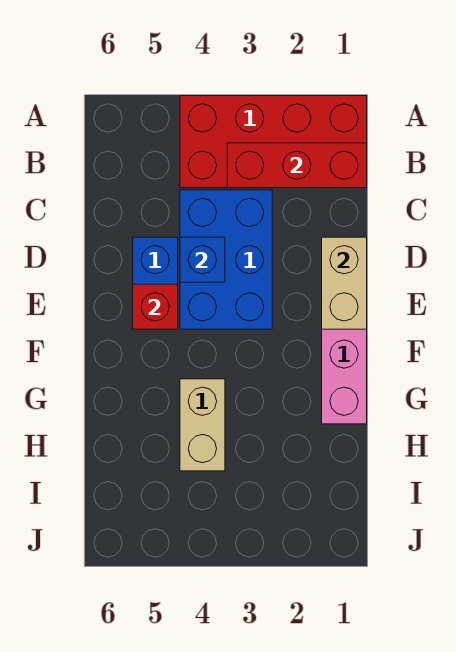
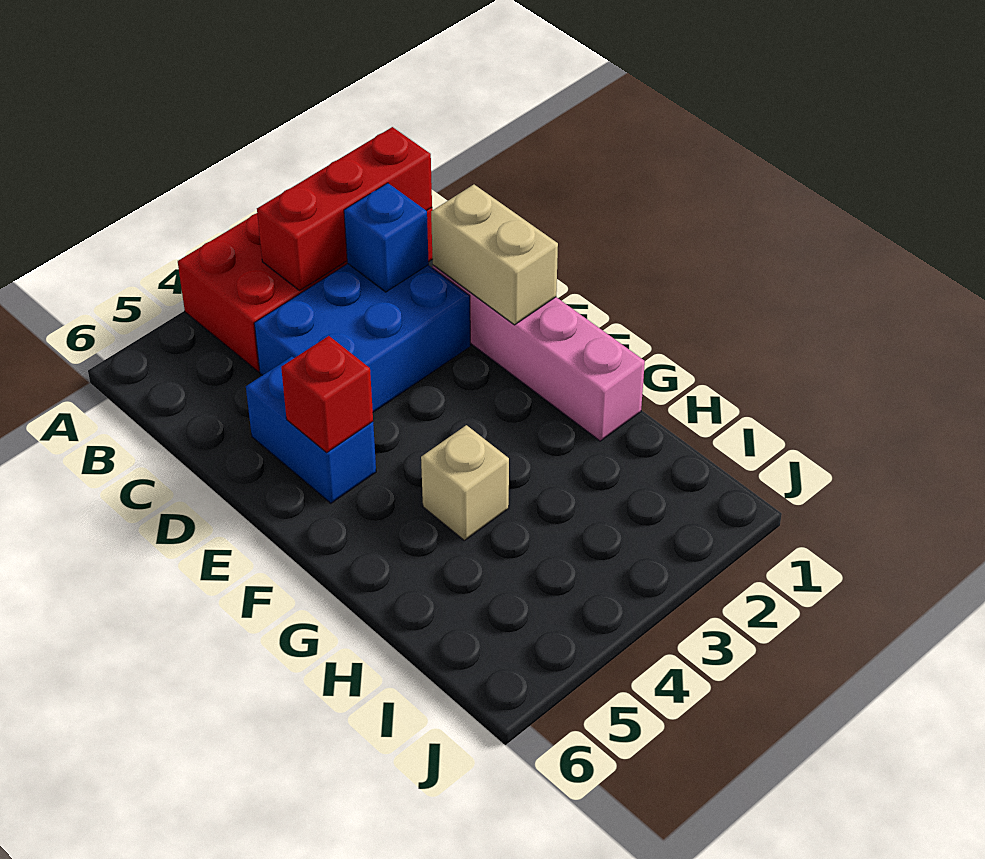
blue brick C3:E4 level 1 -> blue brick C2:D4 level 1
blue brick D4 level 2 -> blue brick C2 level 2
tan brick G4:H4 level 1 -> tan brick G4 level 1

